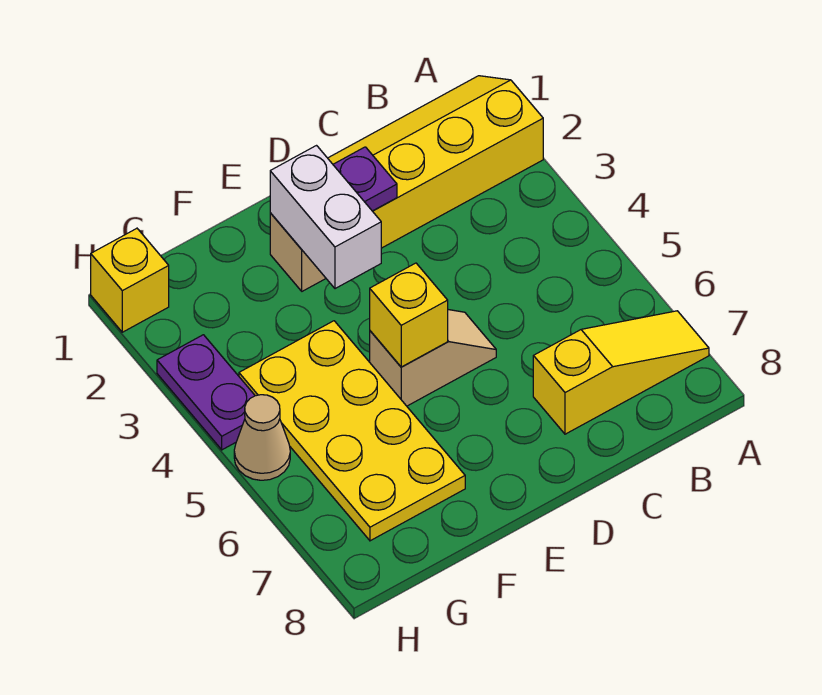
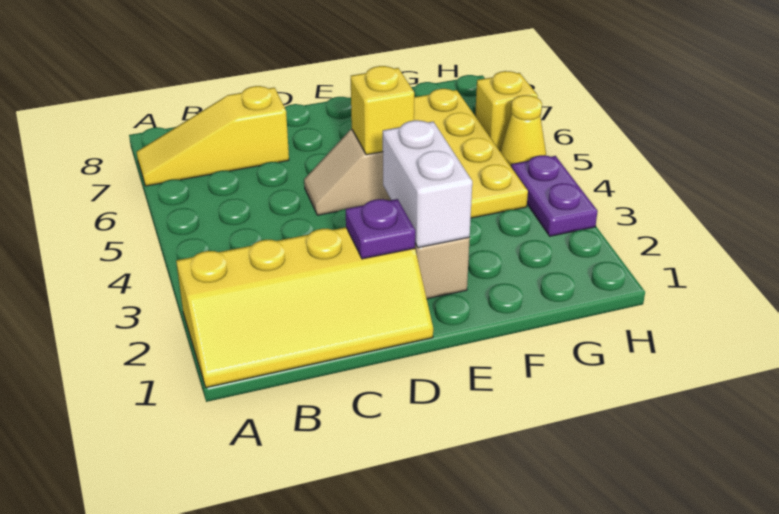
yellow brick H1 level 1 -> yellow brick H6 level 1
tan cone H5 level 1 -> yellow cone H5 level 1

